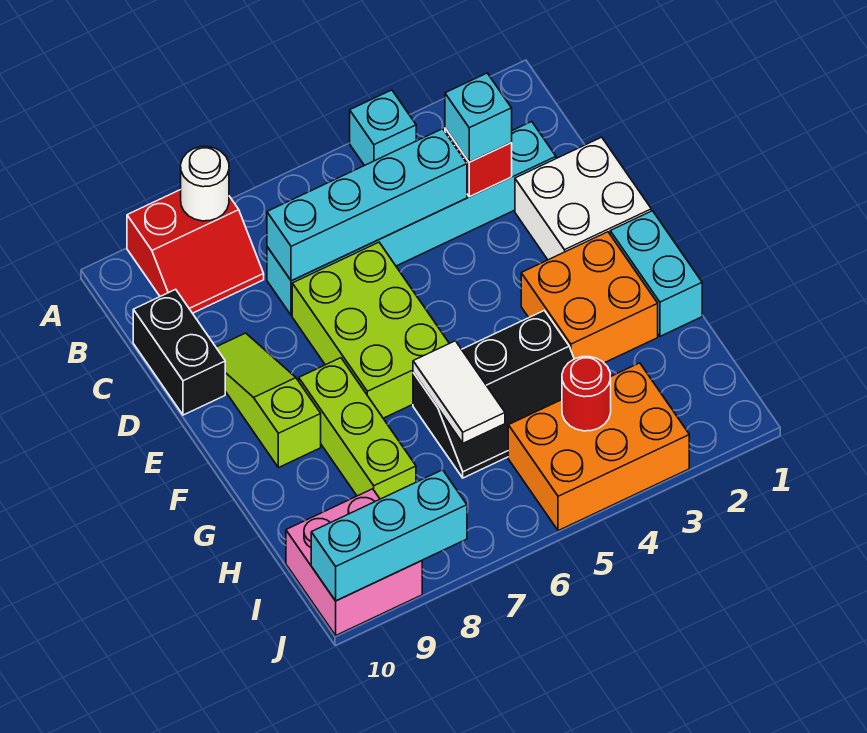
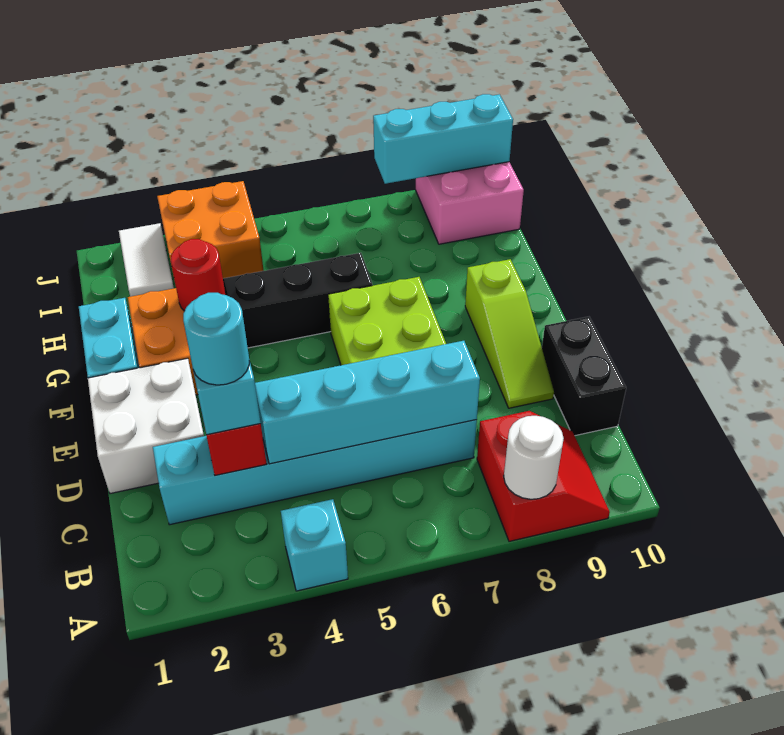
red slope A8:B9 level 1 top A -> red slope A8:B9 level 1 top 8
none -> cyan round brick C3 level 4
lime brick F8:H8 level 1 -> none
white tile G6:H6 level 2 -> white tile I2:J2 level 1
orange brick I3:J5 level 1 -> orange brick I3:J4 level 1
red round brick I4 level 2 -> red round brick G3 level 2

